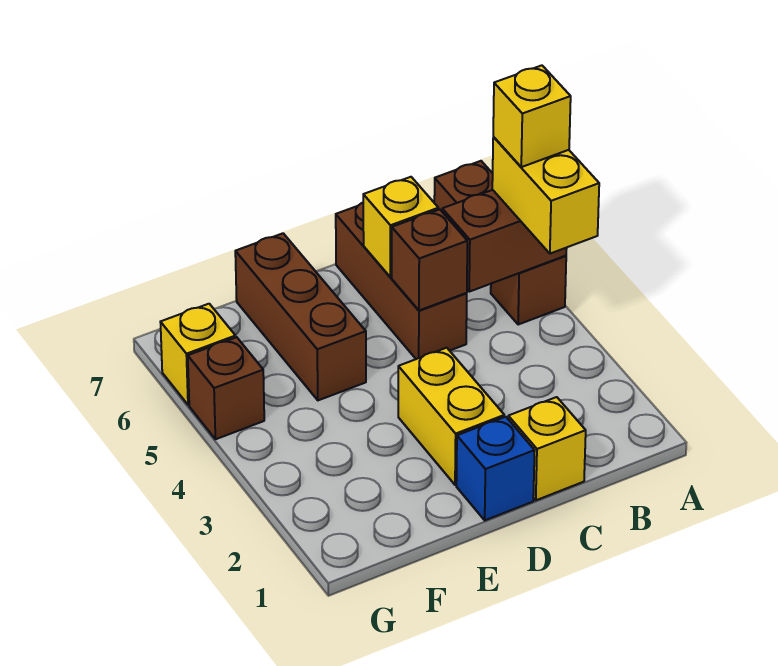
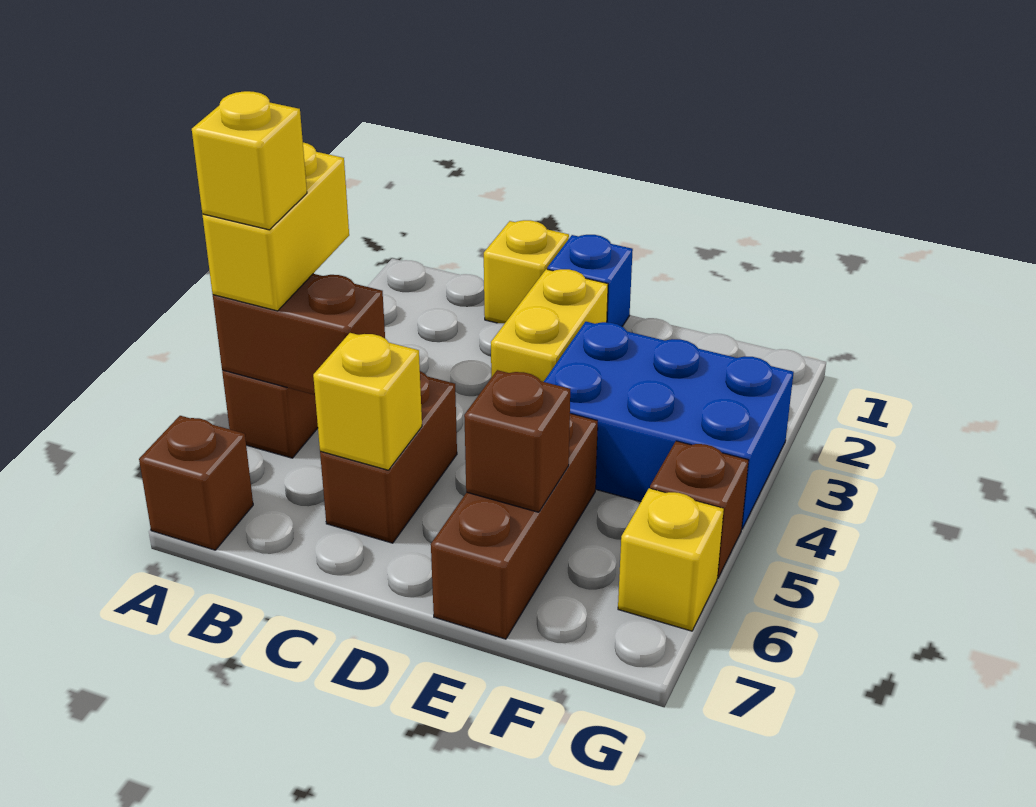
brown brick C5:C7 level 1 -> brown brick C5:C6 level 1
brown brick C5 level 2 -> brown brick E6 level 2
none -> blue brick E3:G4 level 1

